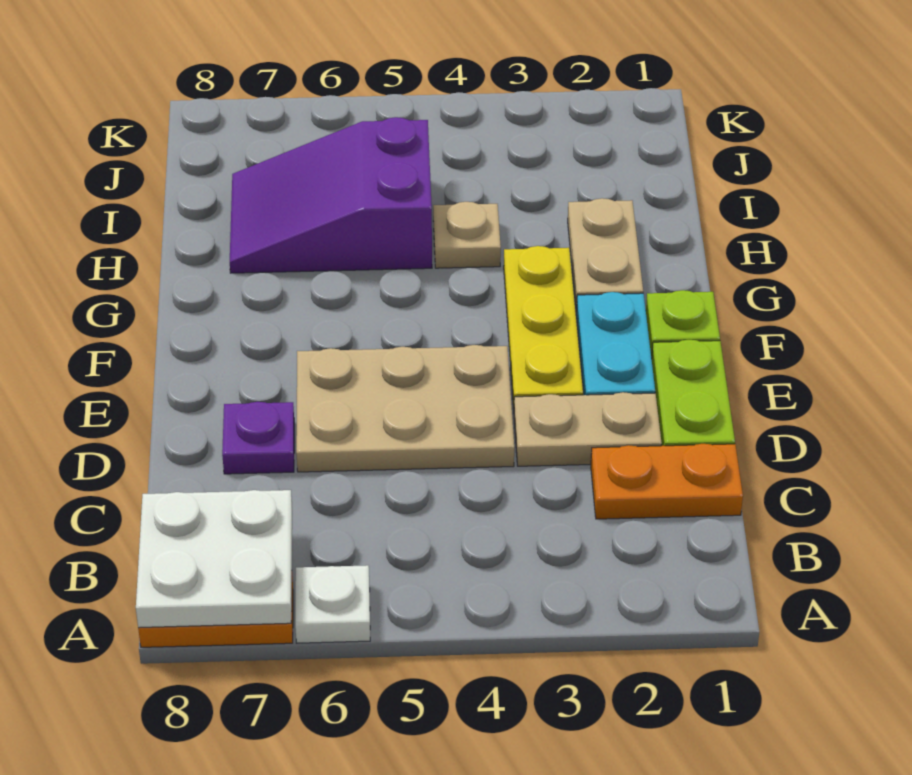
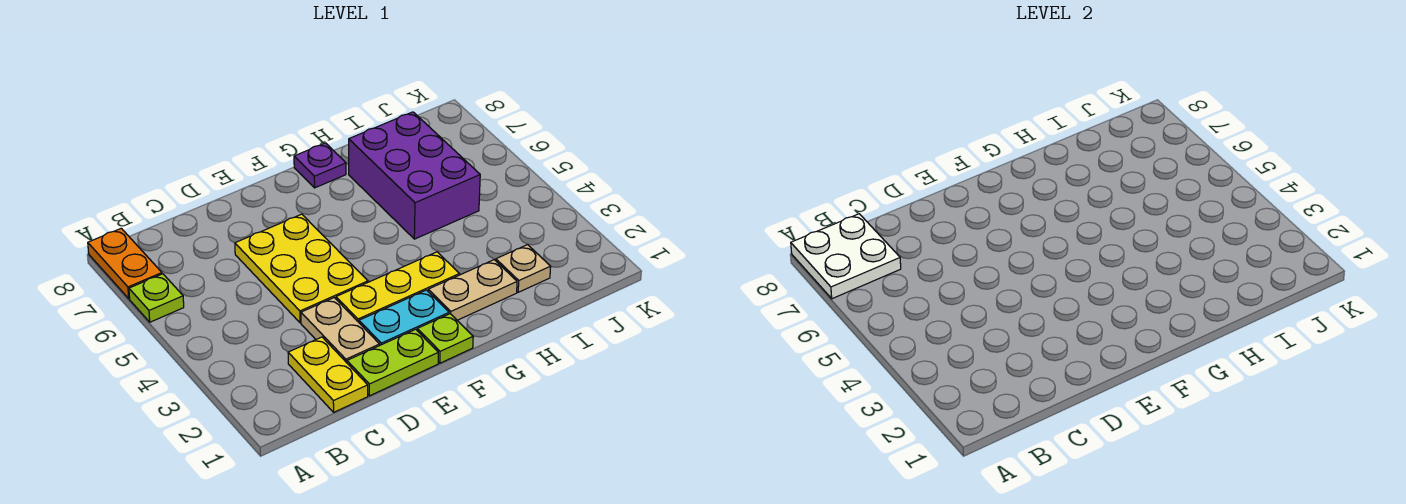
white plate A6 level 1 -> lime plate A6 level 1
orange plate C1:C2 level 1 -> yellow plate C1:C2 level 1
tan plate D4:E6 level 1 -> yellow plate D4:E6 level 1
purple plate D7 level 1 -> purple plate G8 level 1
tan plate H4 level 1 -> tan plate I2 level 1
purple slope H5:I7 level 1 top 5 -> purple brick H5:I7 level 1

